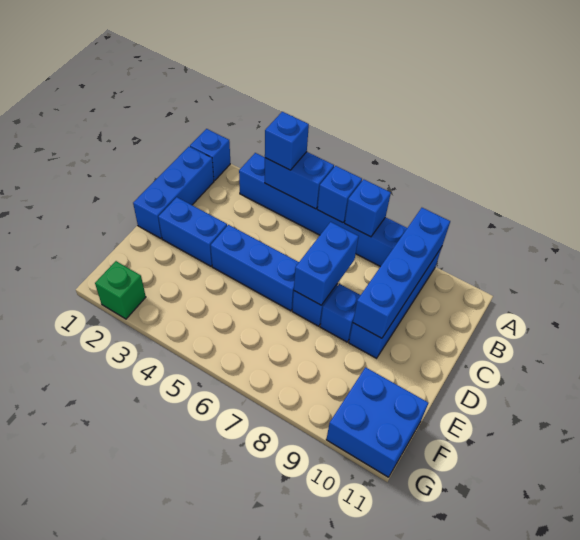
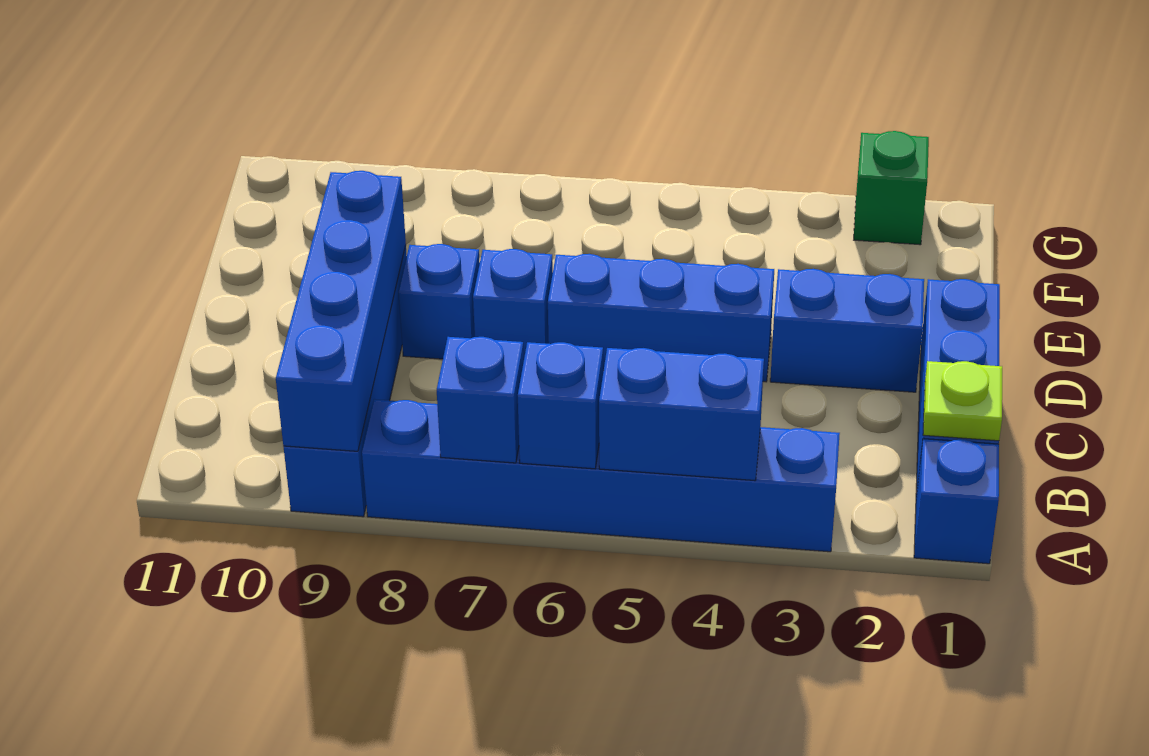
blue brick A4 level 3 -> none
none -> lime plate B1 level 2
blue brick C7:D7 level 2 -> none
blue brick F10:G11 level 1 -> none

